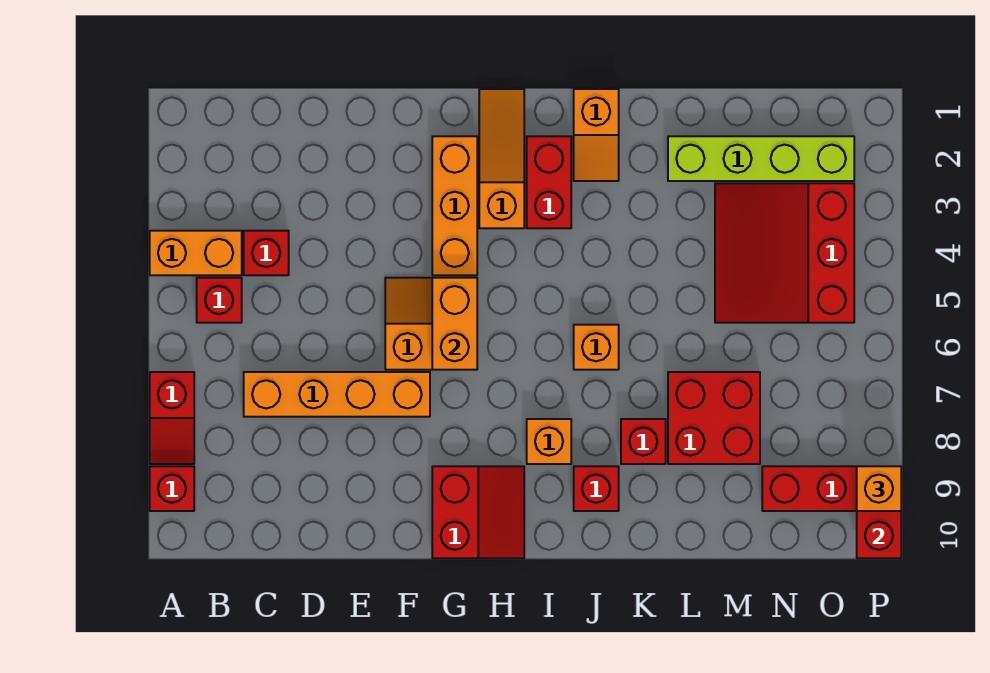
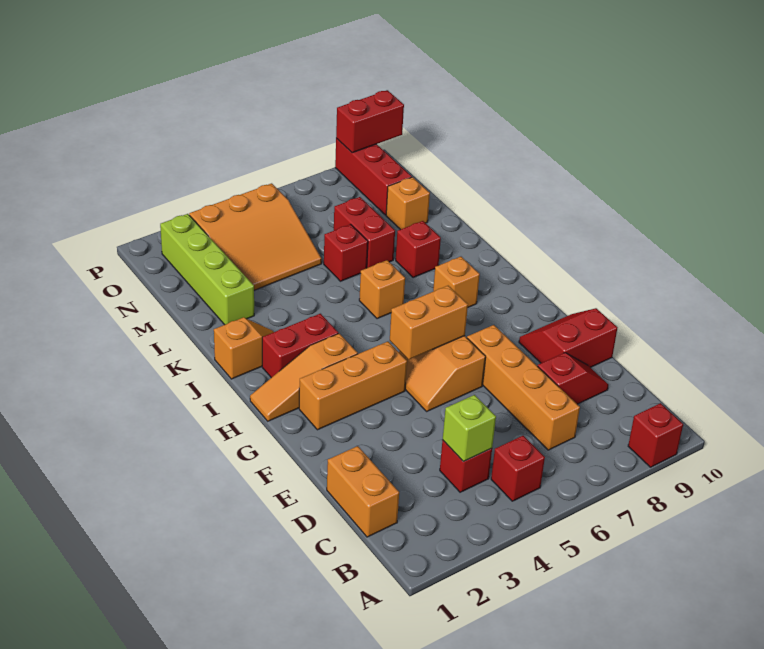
orange brick A4:B4 level 1 -> orange brick C1:D1 level 1
red slope A7:A8 level 1 top 7 -> red slope D8:D9 level 1 top 8
none -> lime brick C4 level 2
red slope G9:H10 level 1 top G -> red slope E9:F10 level 1 top E
red brick J9 level 1 -> red brick L6 level 1
red brick L7:M8 level 1 -> red brick L7:M7 level 1
red slope M3:O5 level 1 top O -> orange slope M3:O5 level 1 top O
orange brick P9 level 3 -> orange brick M9 level 1

